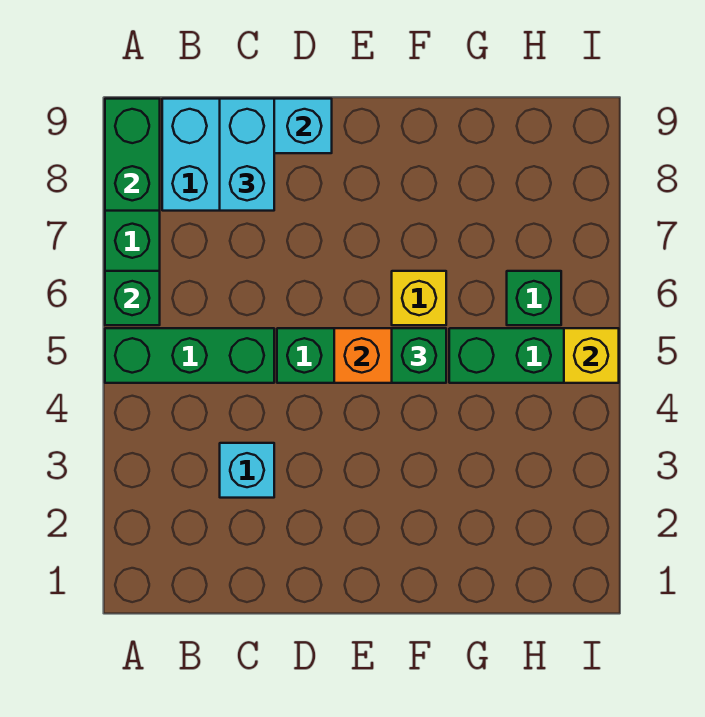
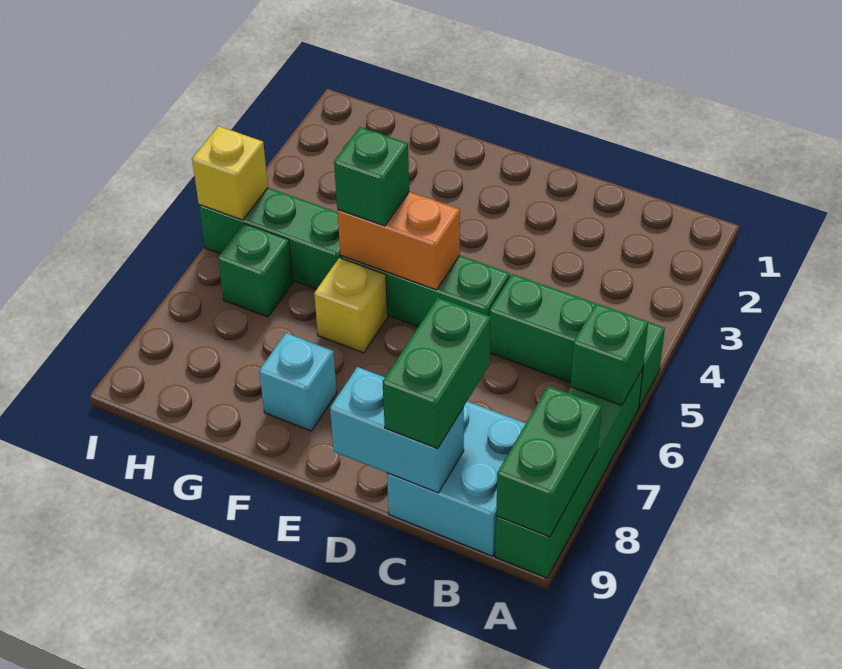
cyan brick C3 level 1 -> cyan brick F8 level 1
cyan brick C8:C9 level 3 -> green brick C8:C9 level 3

